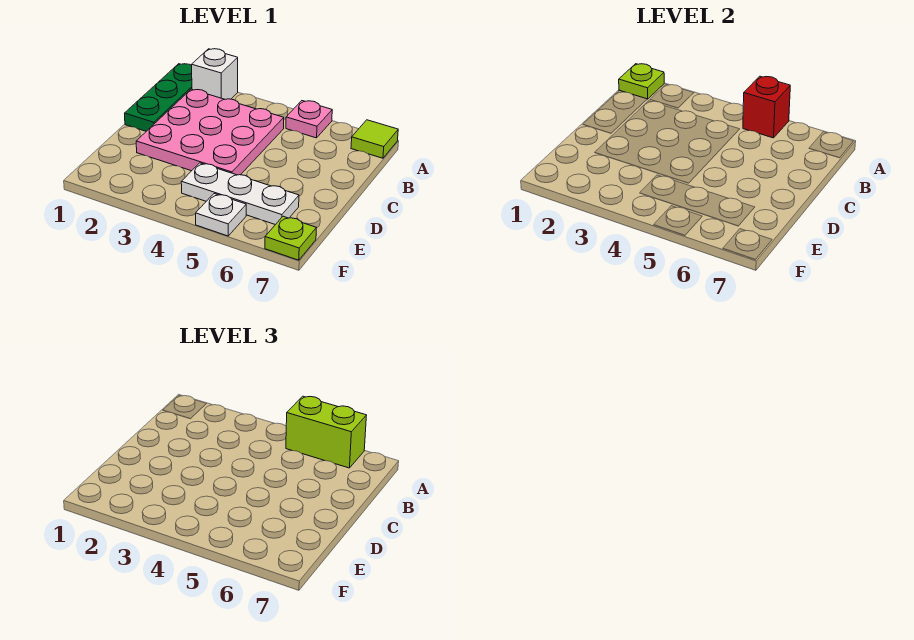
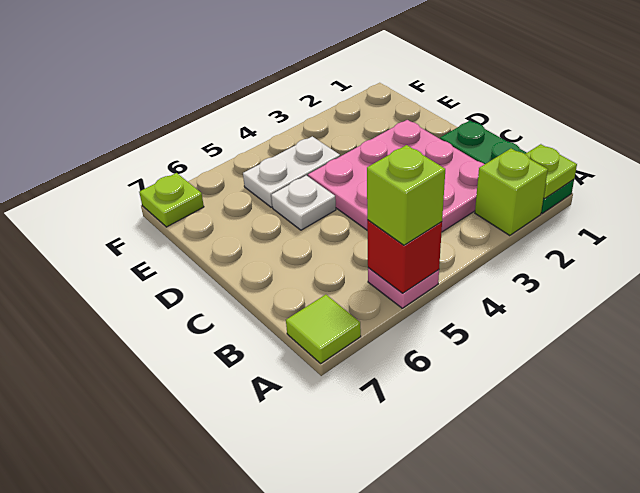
white brick A2 level 1 -> lime brick A2 level 1
lime brick A5:A6 level 3 -> lime brick A5 level 3
white plate E4:E6 level 1 -> white plate E4:E5 level 1
white plate F5 level 1 -> white plate D5 level 1

